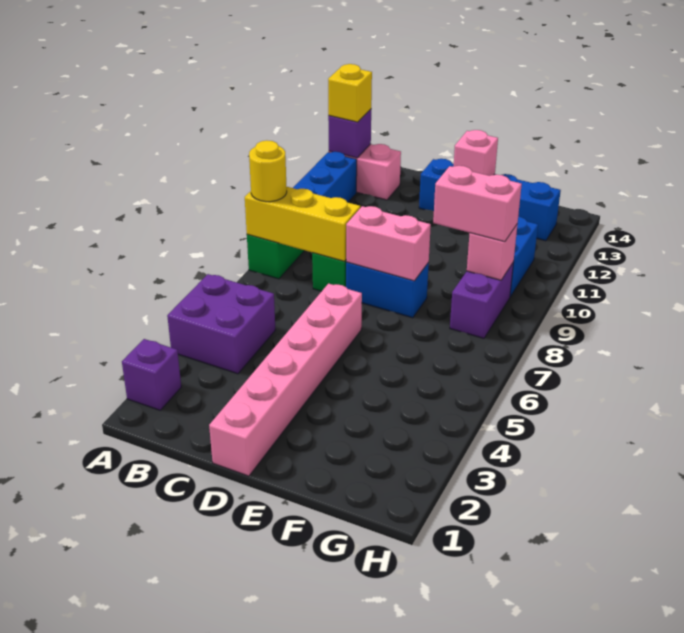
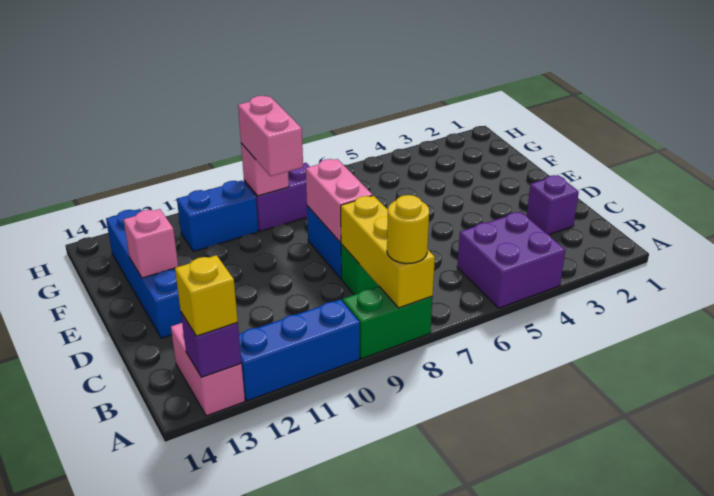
purple brick A2 level 1 -> purple brick C2 level 1
pink brick D1:D6 level 1 -> none

